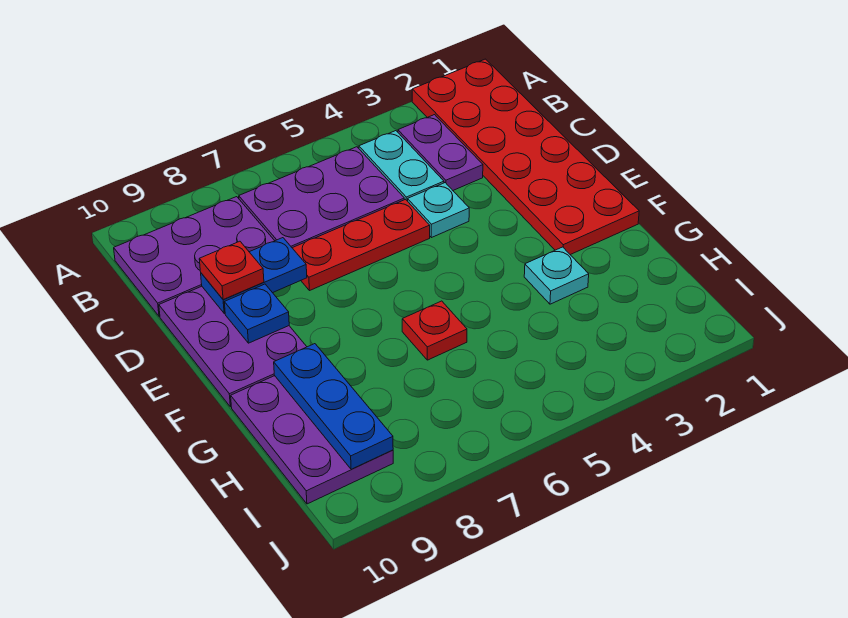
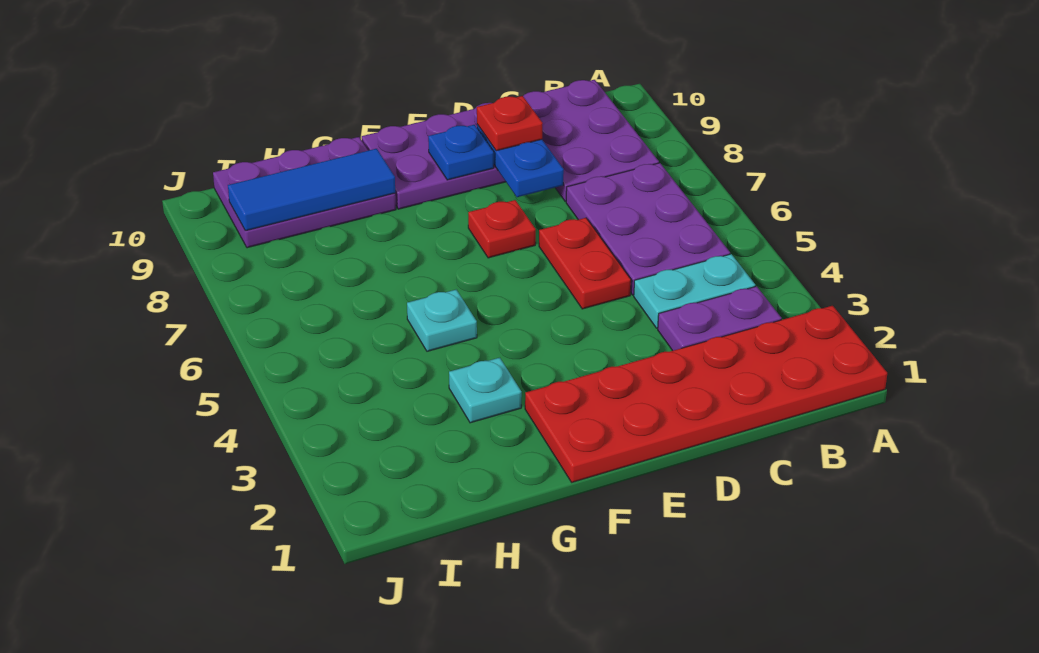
cyan plate D4 level 1 -> cyan plate G5 level 1
red plate D5:D7 level 1 -> red plate D5:D6 level 1
red plate G6 level 1 -> red plate E7 level 1
blue plate G9:I9 level 2 -> blue tile G9:I9 level 2

